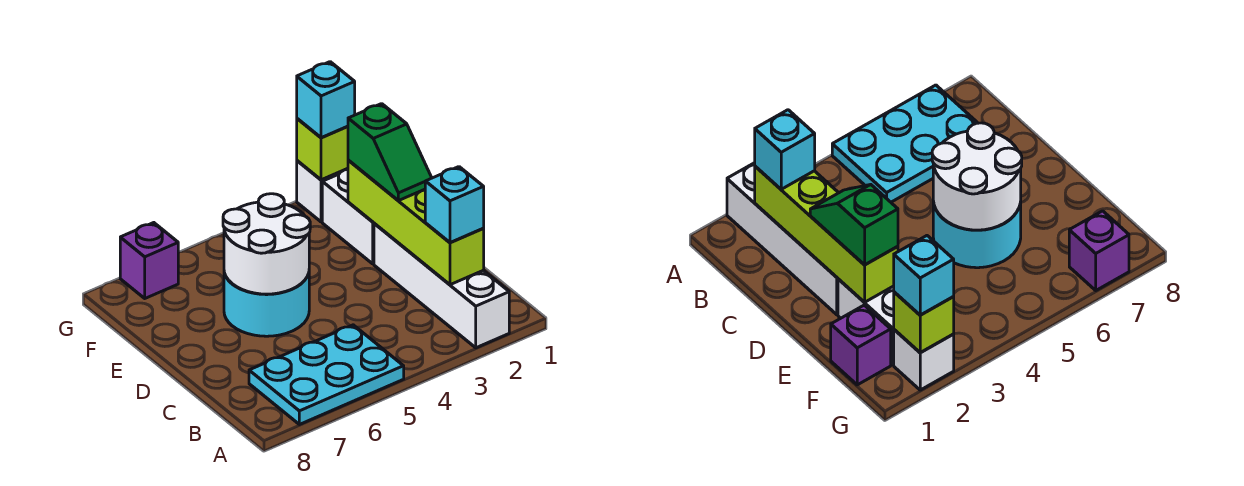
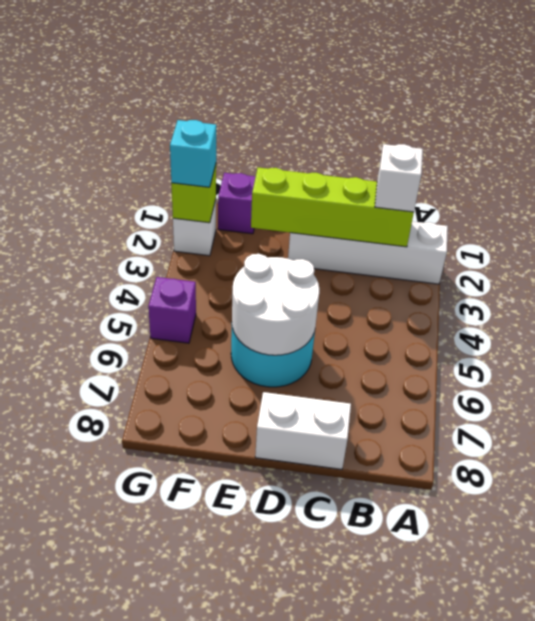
cyan plate A5:B7 level 1 -> none
cyan brick B2 level 3 -> white brick B2 level 3
green slope D2:E2 level 3 top E -> none
white brick E2:F2 level 1 -> white brick C8:D8 level 1
purple brick G7 level 1 -> purple brick G5 level 1

